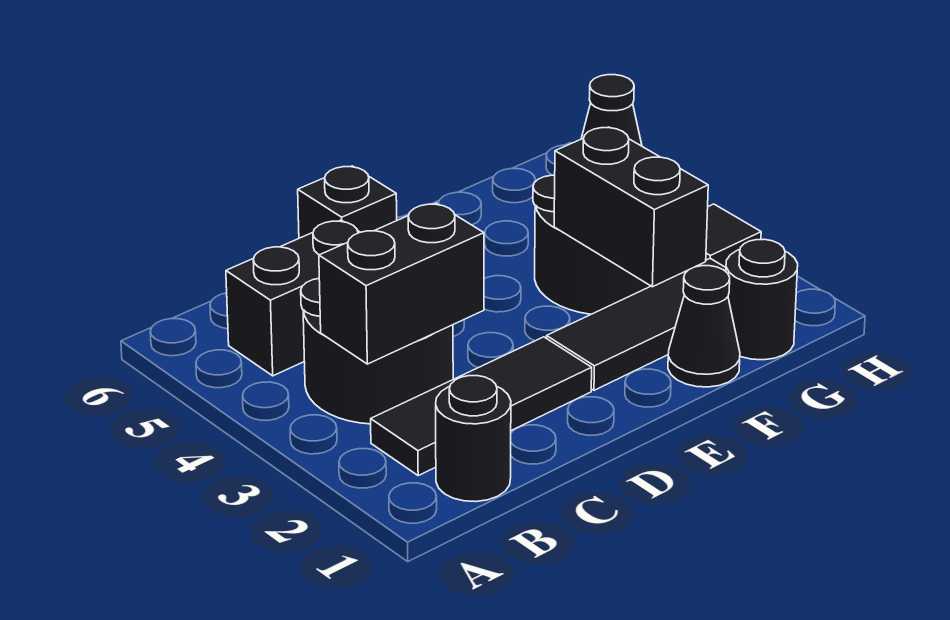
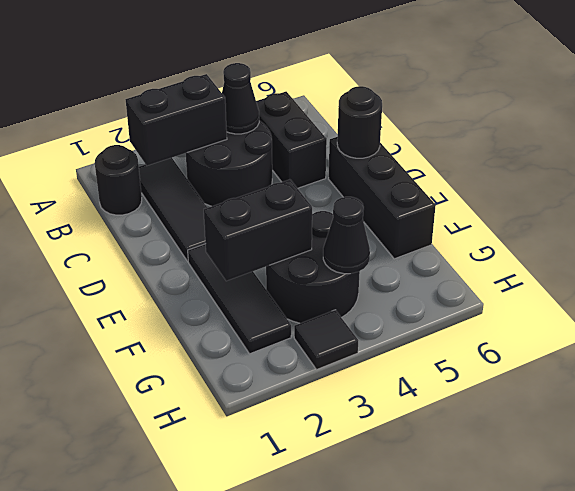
black brick B3:C3 level 2 -> black brick B2:B3 level 2
black brick D6 level 1 -> black brick D6:F6 level 1
black cone F1 level 1 -> black cone B4 level 2
black round brick G1 level 1 -> black round brick D6 level 2

